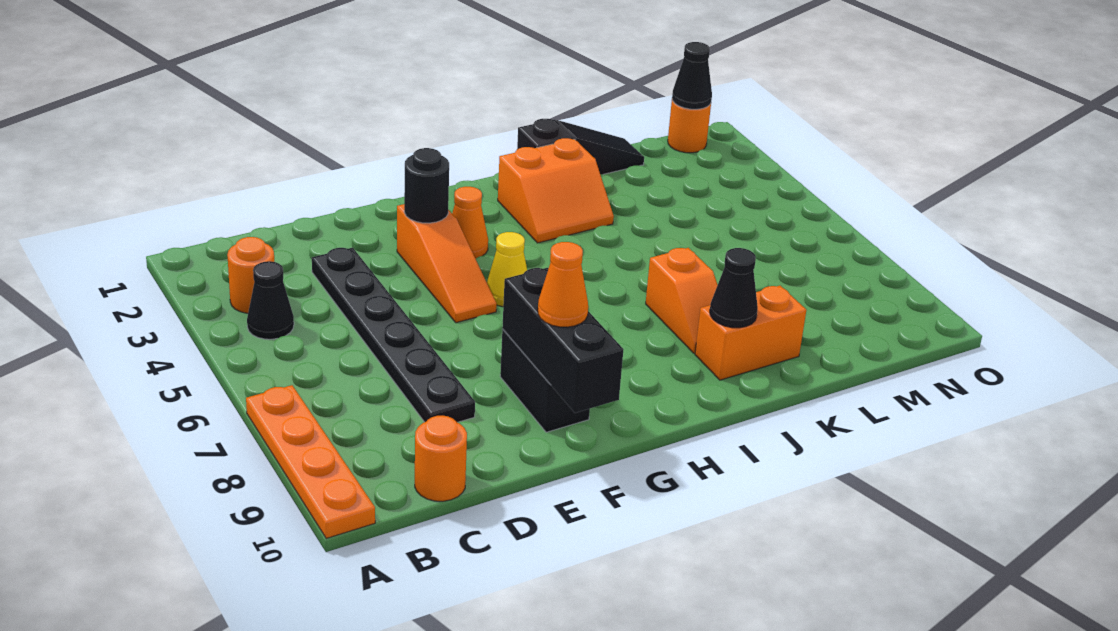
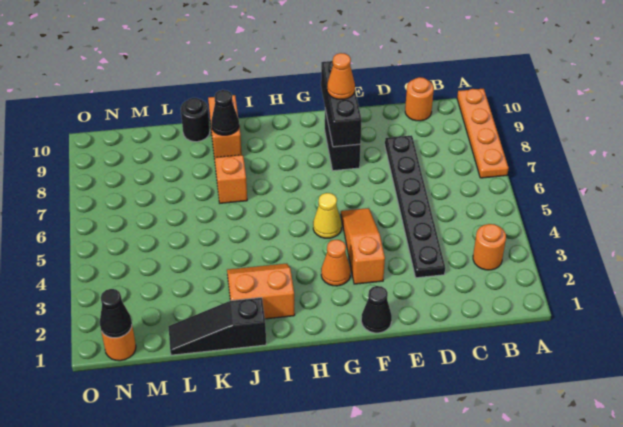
black cone B4 level 1 -> black cone F1 level 1
black round brick F3 level 2 -> black round brick K10 level 1
orange brick J9:K9 level 1 -> orange brick J9:J10 level 1

